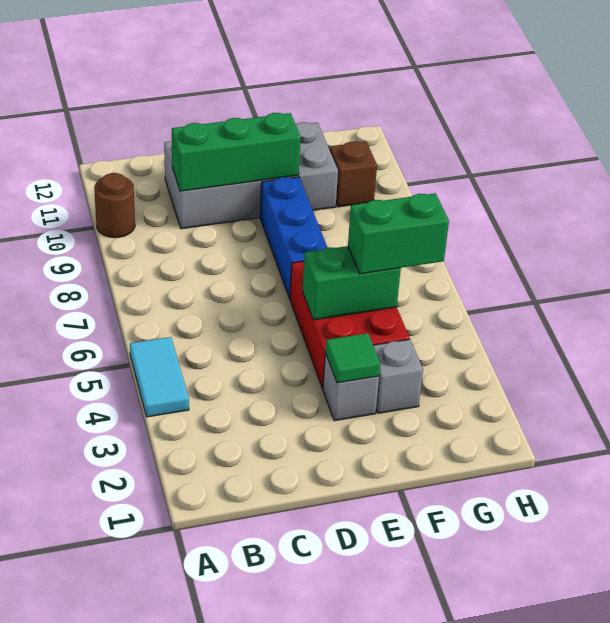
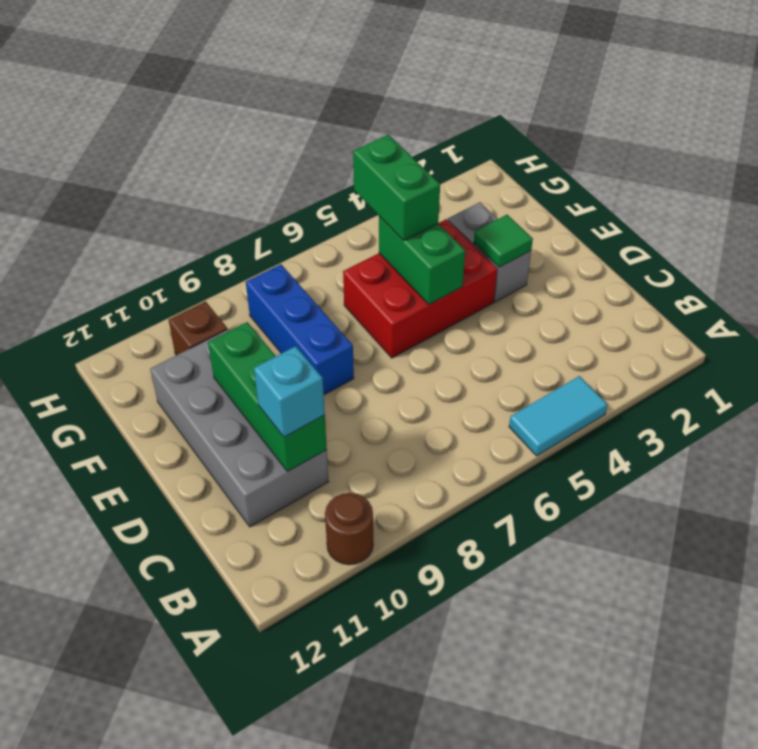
none -> cyan brick C10 level 3
blue brick E7:E9 level 1 -> blue brick E8:G8 level 1

